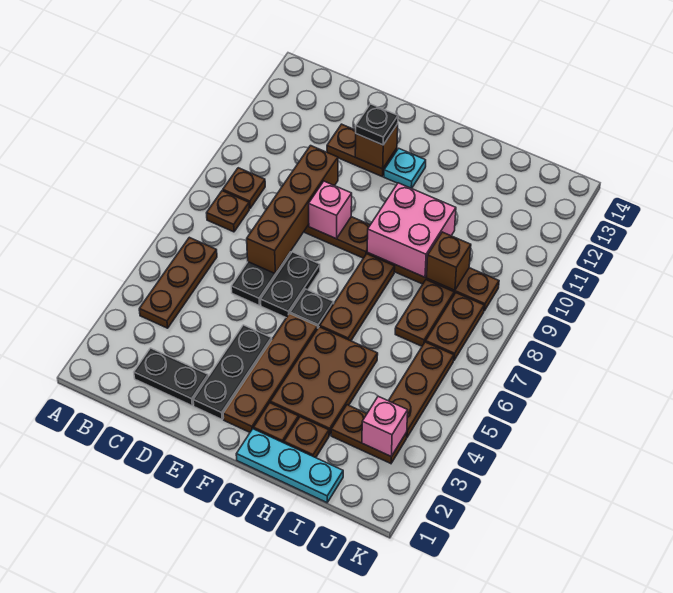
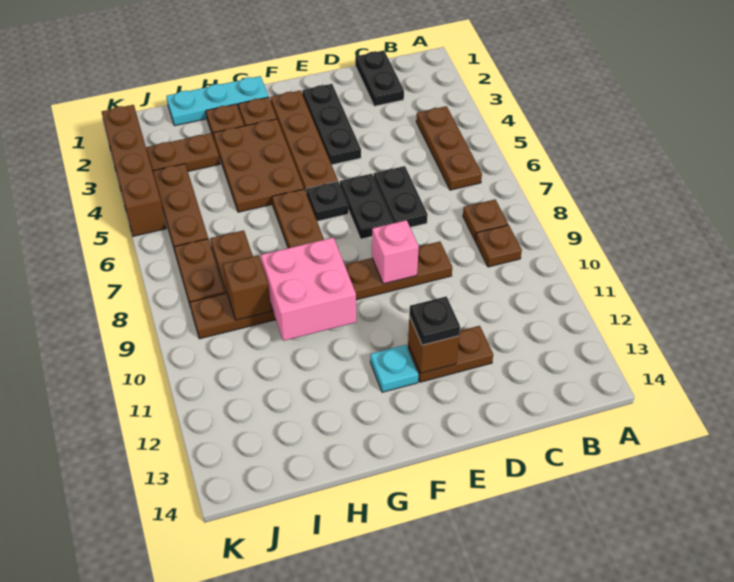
black plate C2:D2 level 1 -> black plate C1:C2 level 1
brown brick D7:D10 level 2 -> brown brick K2:K5 level 1
pink brick J3 level 2 -> none

